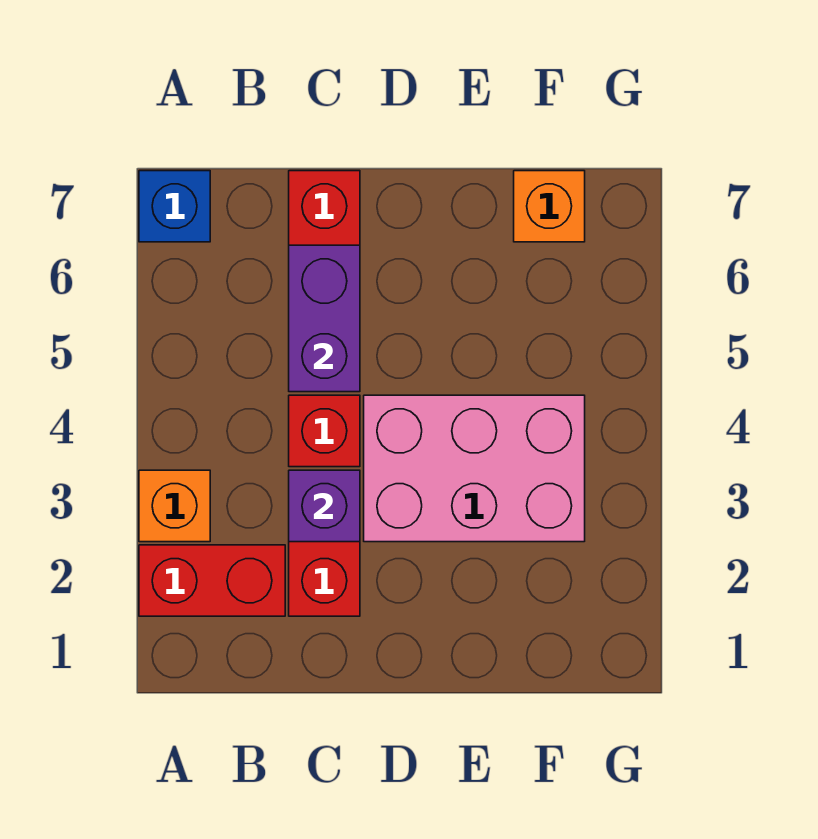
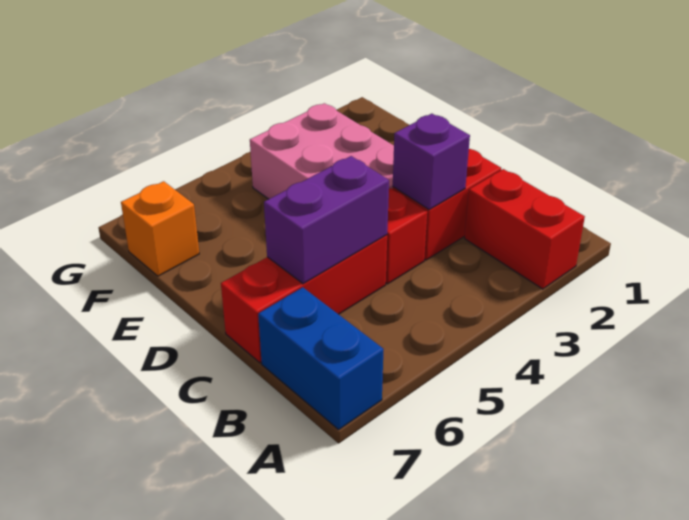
orange brick A3 level 1 -> none
blue brick A7 level 1 -> blue brick A7:B7 level 1

